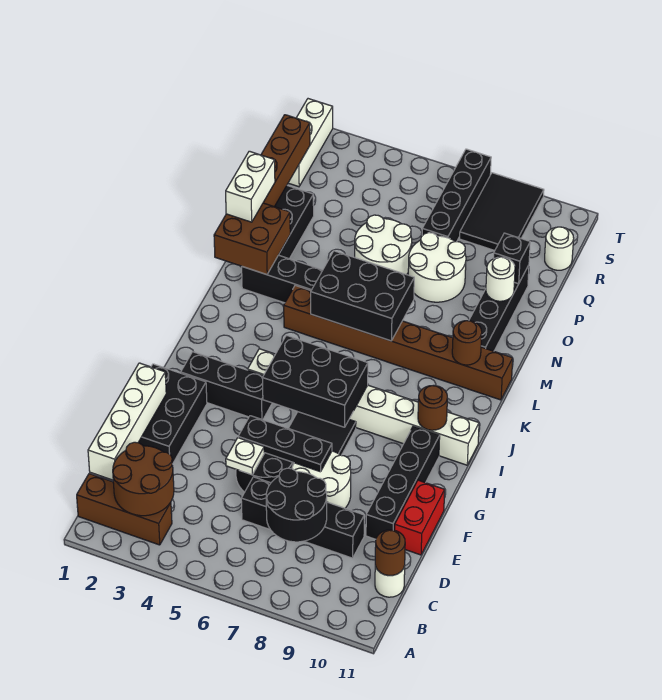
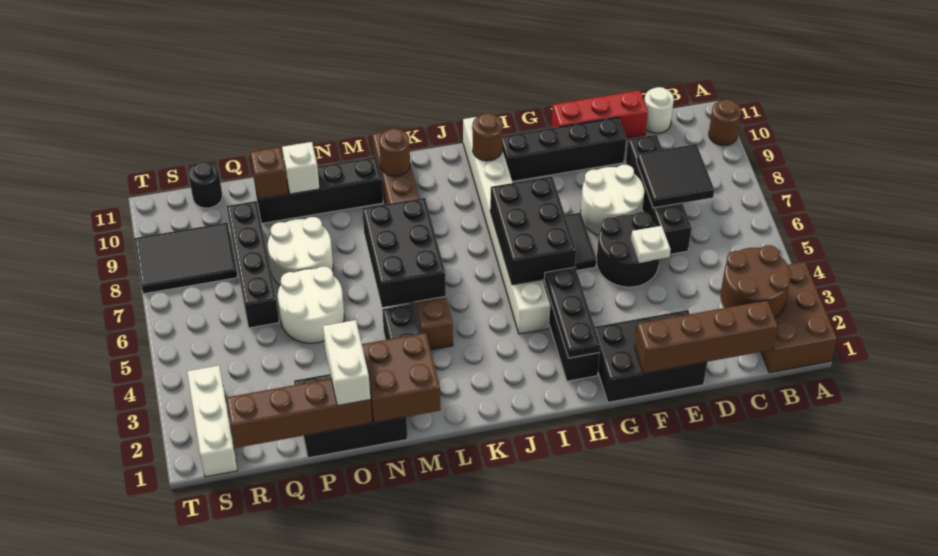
brown brick B1:B3 level 1 -> brown brick A1:B3 level 1
white brick C1:F1 level 2 -> brown brick C1:F1 level 2
black round brick C7:D8 level 2 -> black tile C7:D8 level 2
brown round brick C11 level 2 -> brown round brick A10 level 1
red brick E11:F11 level 1 -> red brick D11:F11 level 1
black plate F5:F7 level 2 -> black plate H2:H4 level 2
white brick N1:O1 level 3 -> white brick O1:O2 level 3
white round brick O10 level 2 -> white brick O10 level 2
black brick P10 level 2 -> brown brick P10 level 2
black brick Q7:T7 level 1 -> black brick Q6:Q9 level 1
white brick R1:T1 level 1 -> white brick S1:S3 level 1
white round brick R11 level 1 -> black round brick R11 level 1

